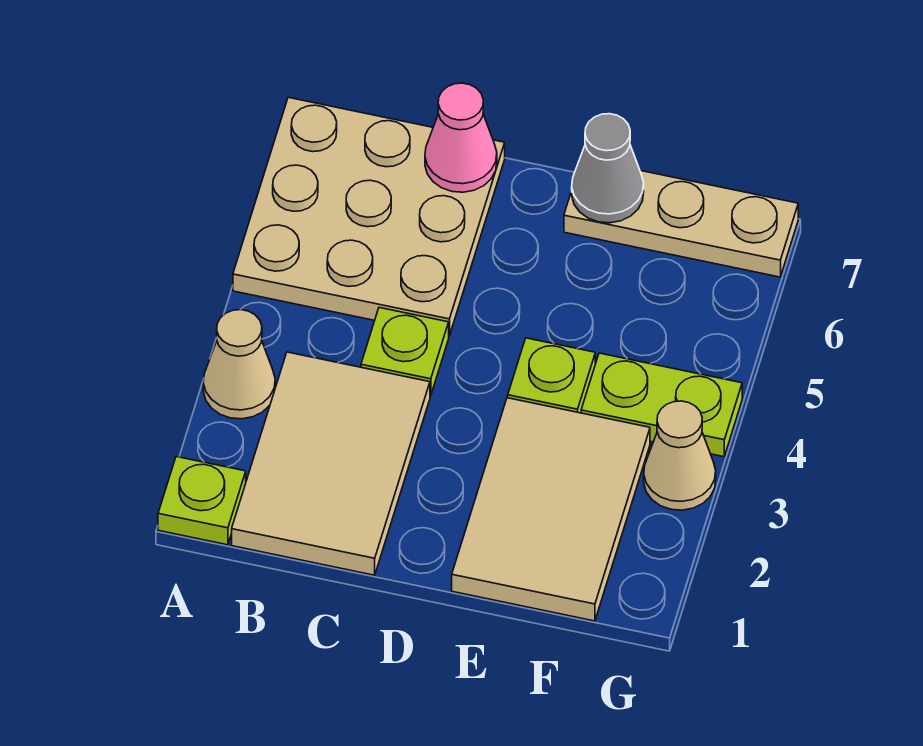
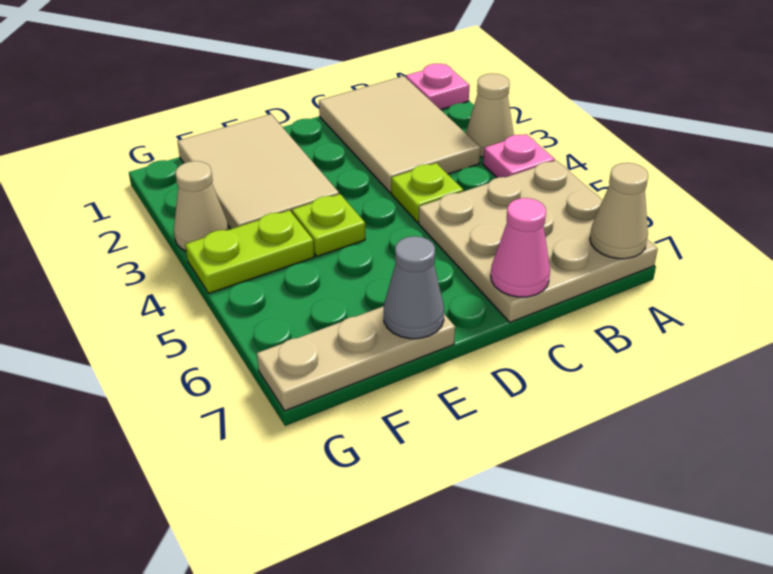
lime plate A1 level 1 -> pink plate A1 level 1
none -> pink plate A4 level 1
none -> tan cone A7 level 2

